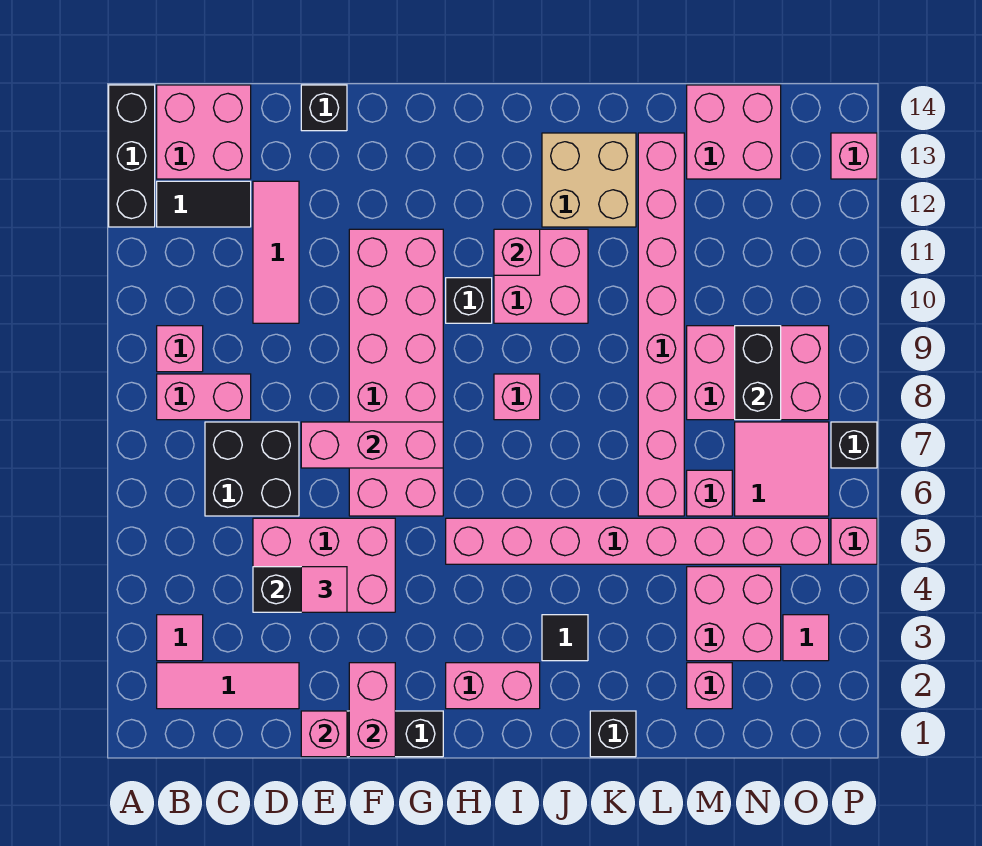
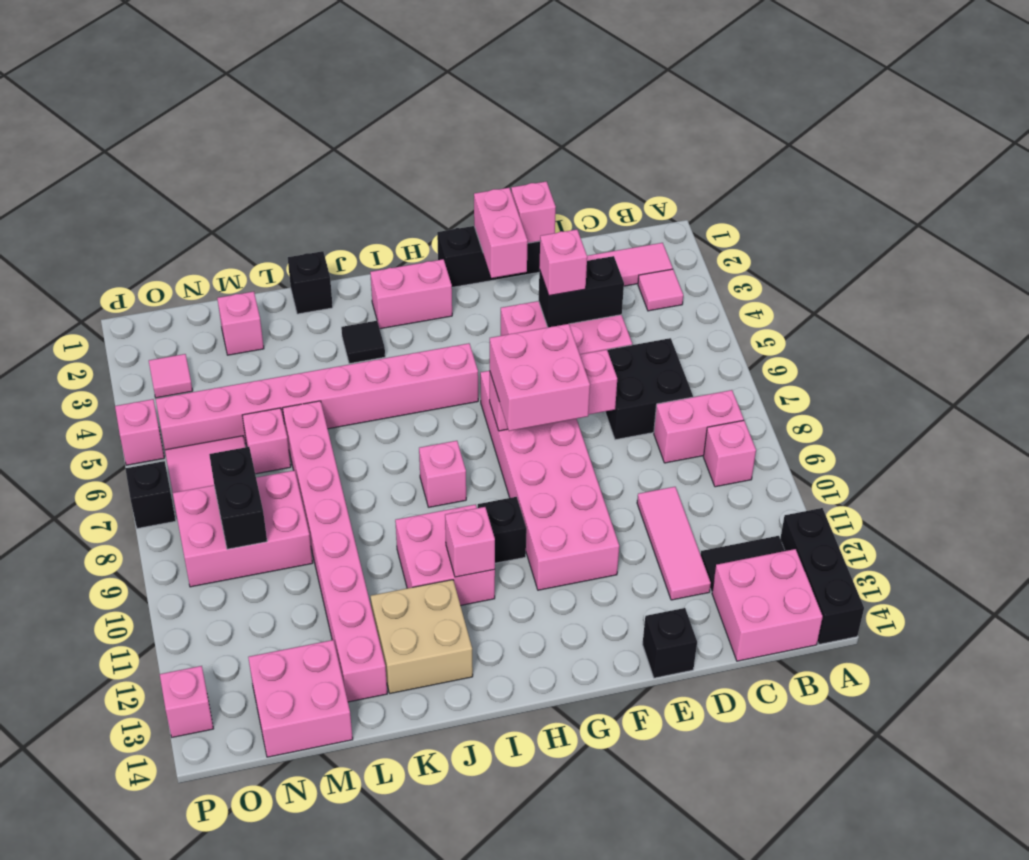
pink tile E4 level 3 -> pink brick E4 level 3
pink brick M3:N4 level 1 -> pink brick F7:G8 level 3

